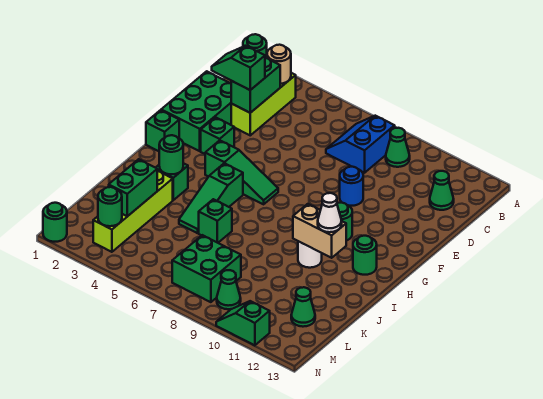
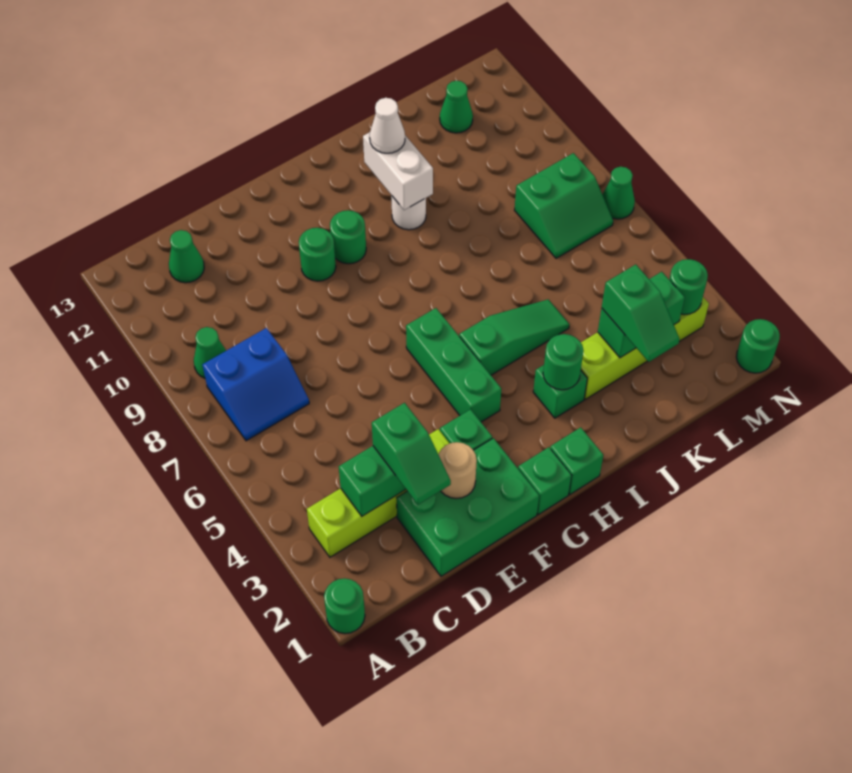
lime brick B3:D3 level 1 -> lime brick B3:E3 level 1
tan round brick B3 level 2 -> tan round brick E2 level 2
blue round brick E9 level 1 -> none
green slope G4:G6 level 1 top 4 -> green brick G4:G6 level 1
green round brick H12 level 1 -> green round brick F10 level 1
tan brick I10:I11 level 2 -> white brick I10:I11 level 2
green brick J6 level 1 -> green brick H1 level 1
green brick L7:M8 level 1 -> green slope L7:M8 level 1 top 8
green cone M9 level 1 -> green cone N7 level 1
green slope N10:N11 level 1 top 11 -> green slope K2:K3 level 3 top 3

